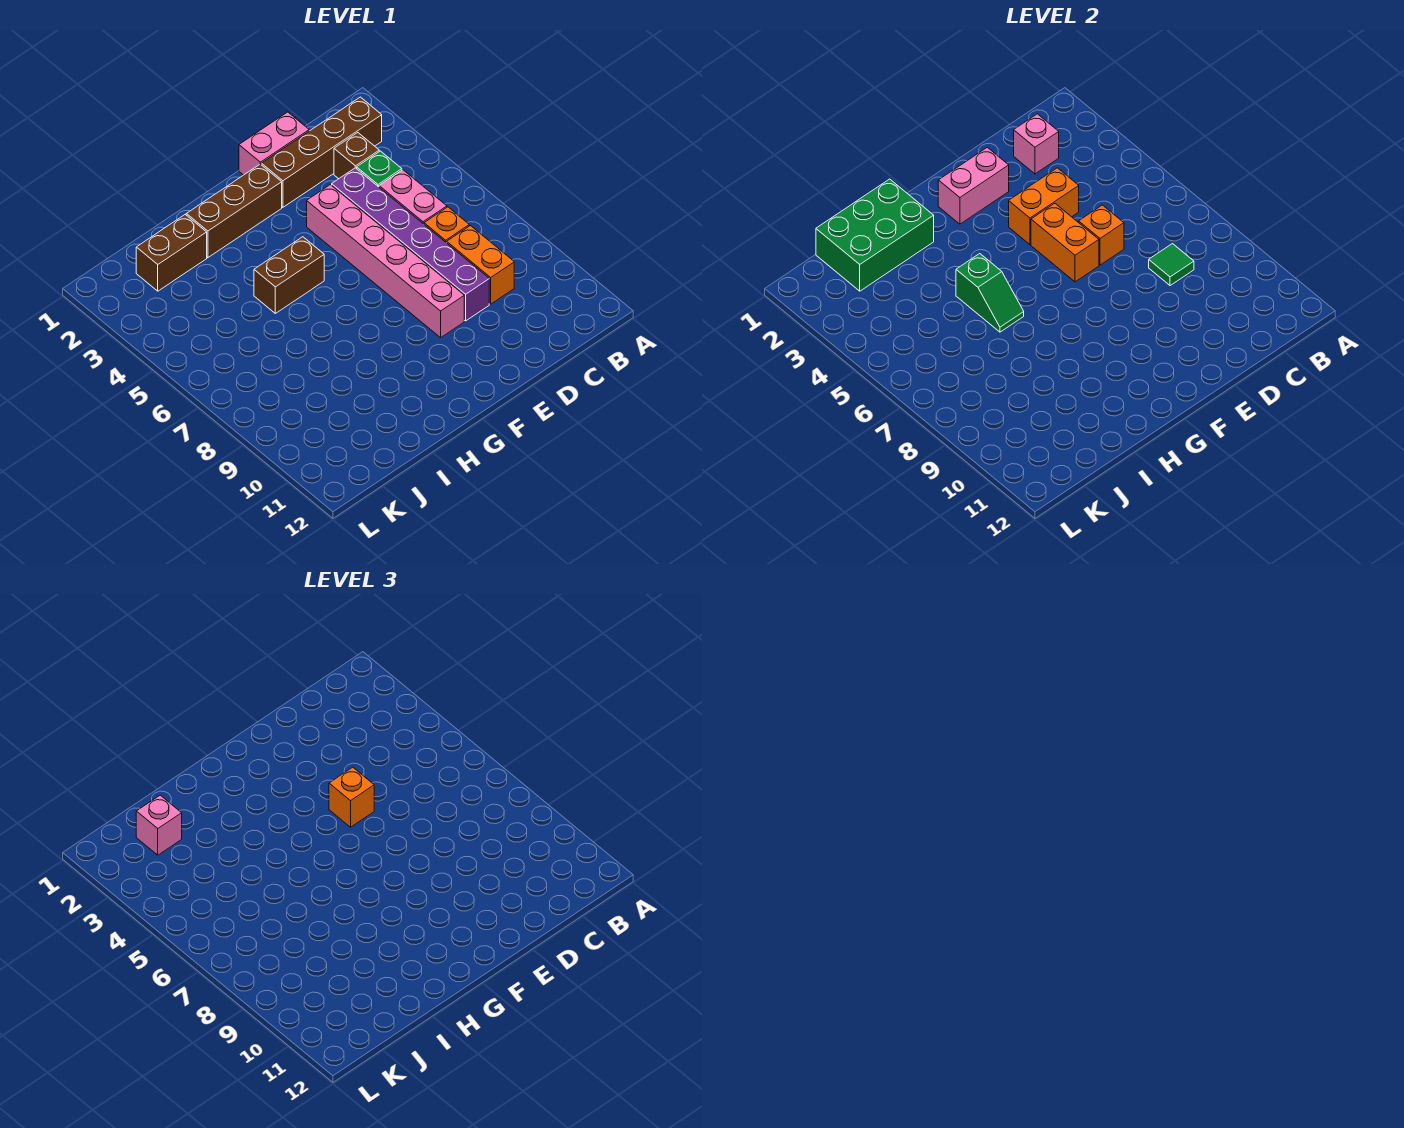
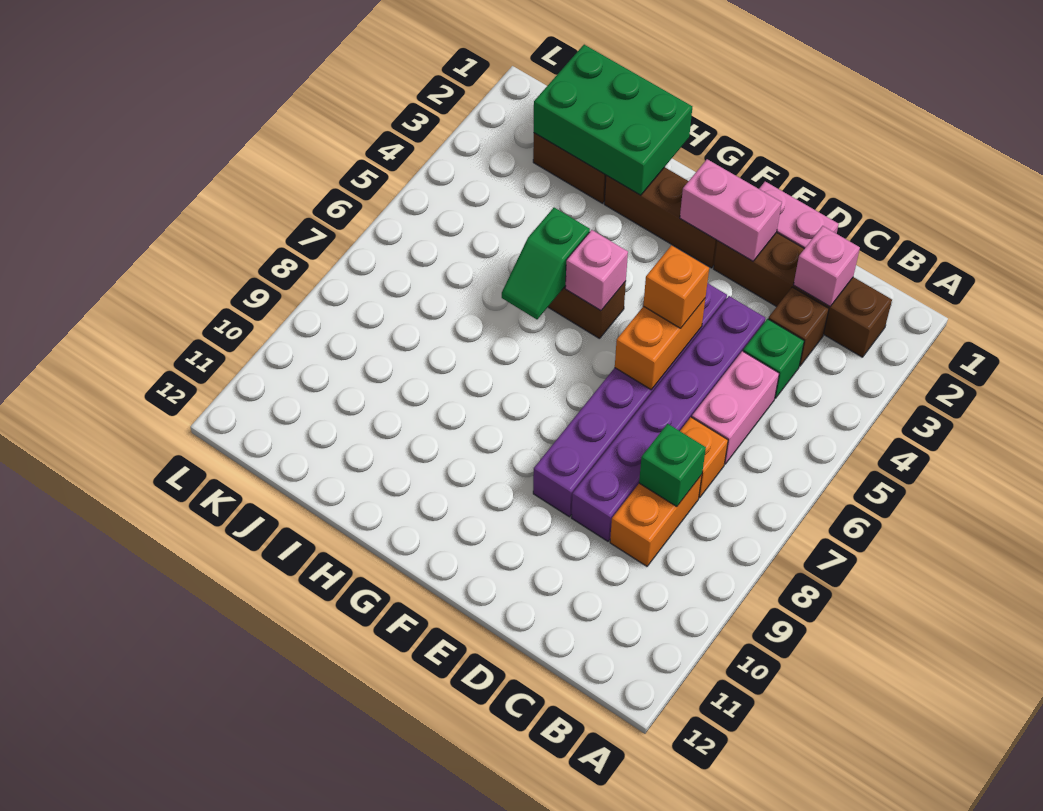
green tile C8 level 2 -> green brick C8 level 2
orange brick D4:E4 level 2 -> none
orange brick D6 level 2 -> none
pink brick E4:E9 level 1 -> purple brick E4:E9 level 1
pink brick J2 level 3 -> pink brick G5 level 2

